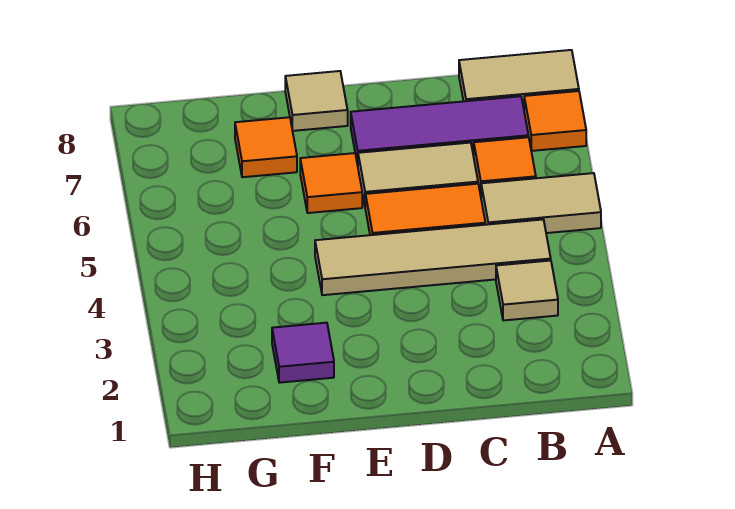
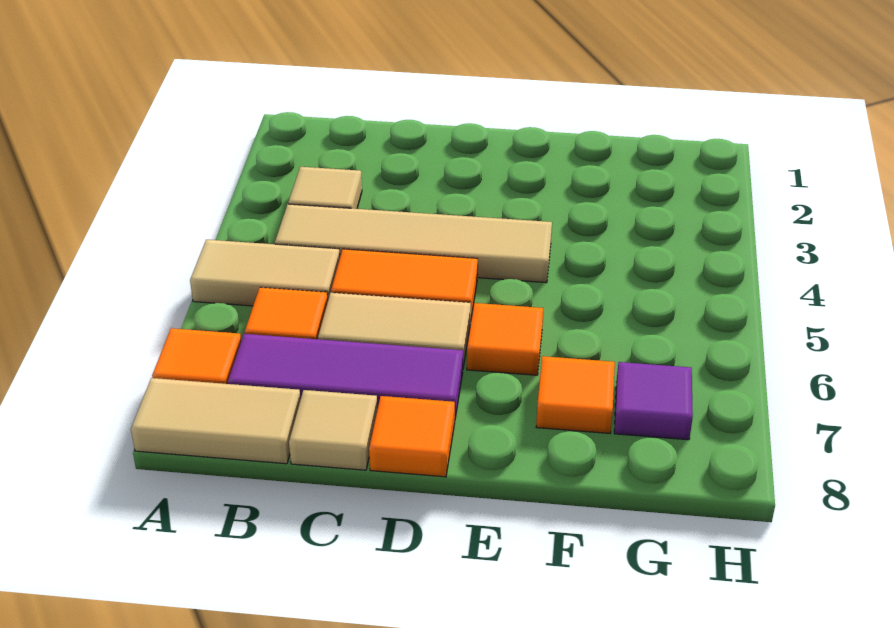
none -> orange tile D8 level 1
tan tile E8 level 1 -> tan tile C8 level 1
purple tile F2 level 1 -> purple tile G7 level 1

